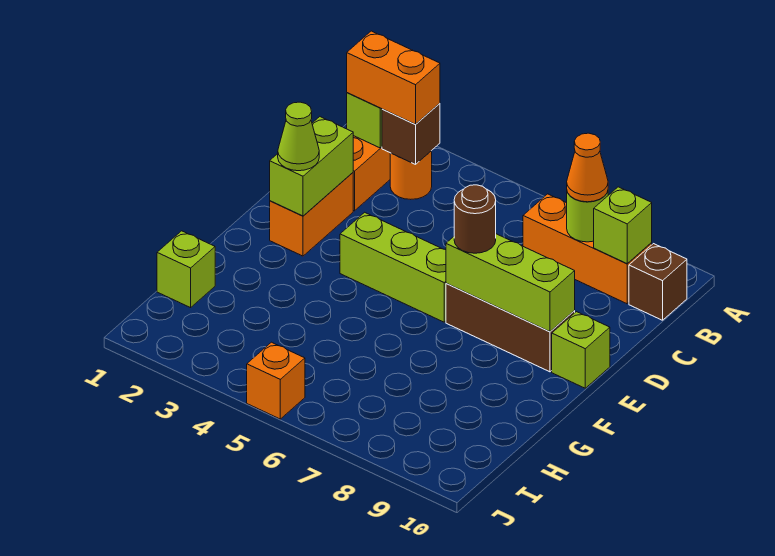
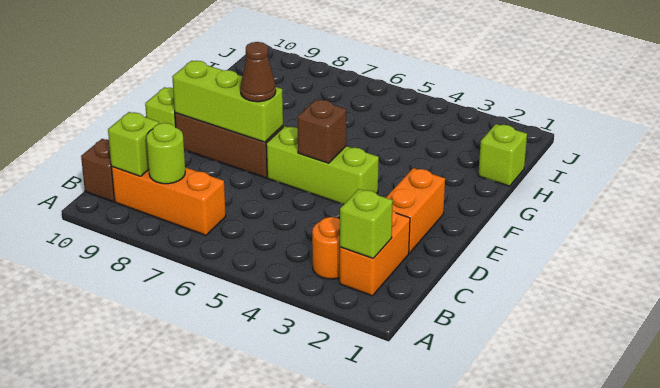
orange brick B2:B3 level 3 -> none
brown brick B3 level 2 -> brown brick E5 level 2
orange cone B8 level 3 -> none
lime brick D2:E2 level 2 -> none
lime cone E2 level 3 -> none
brown round brick E7 level 3 -> brown cone E7 level 3
orange brick J5 level 1 -> none

